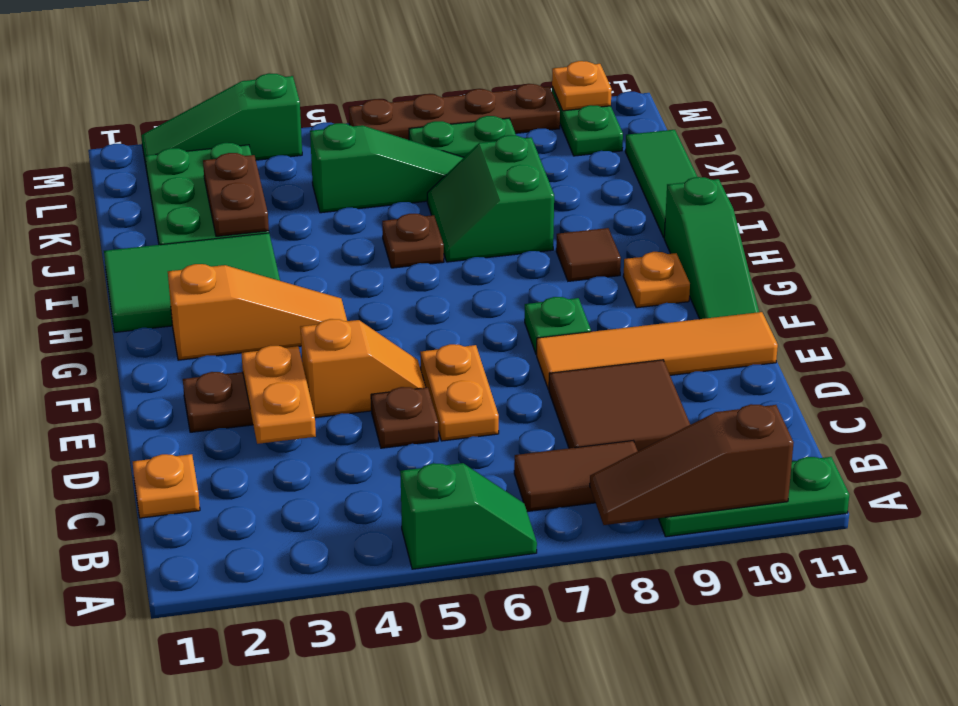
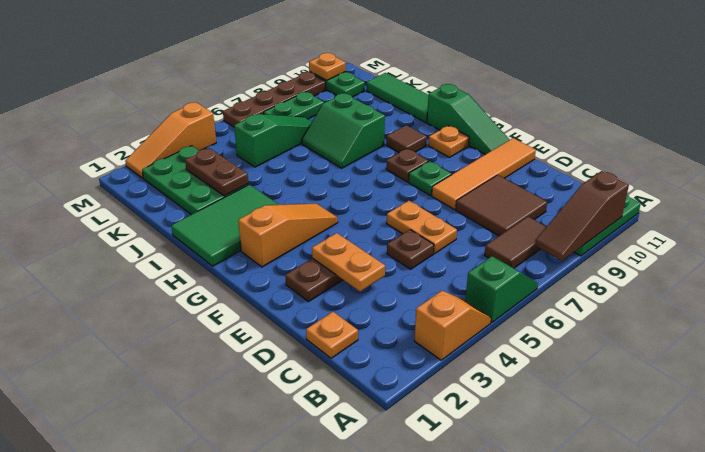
orange slope E4:E5 level 1 top 4 -> orange slope A3:A4 level 1 top 3
brown plate I6 level 1 -> brown plate G8 level 1
green slope M2:M4 level 1 top 4 -> orange slope M2:M4 level 1 top 4

